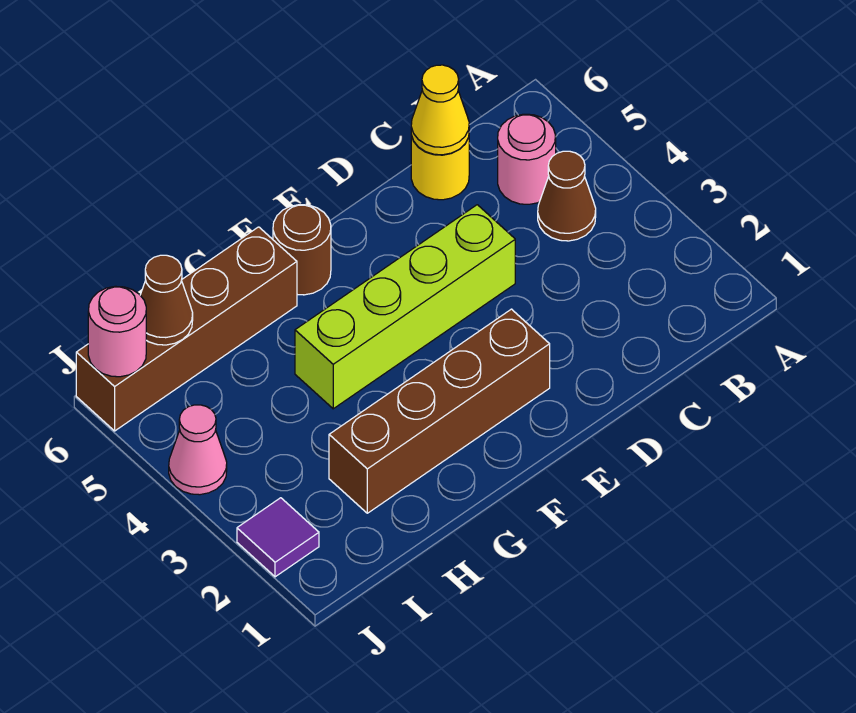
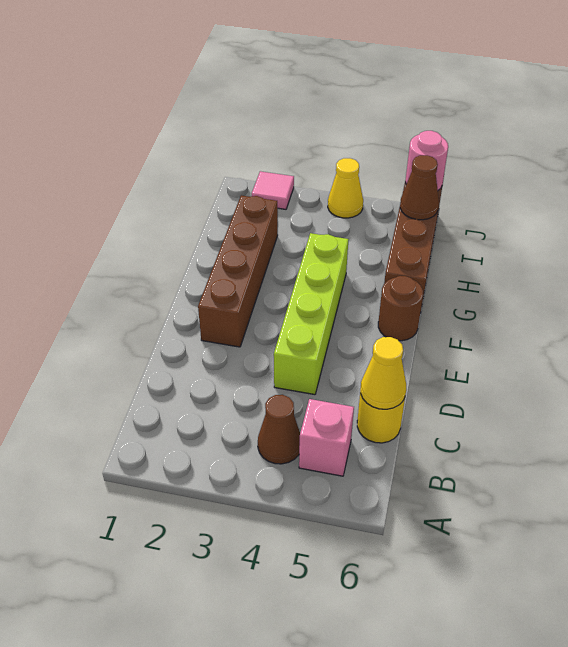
pink round brick B5 level 1 -> pink brick B5 level 1
purple tile J2 level 1 -> pink tile J2 level 1
pink cone J4 level 1 -> yellow cone J4 level 1

